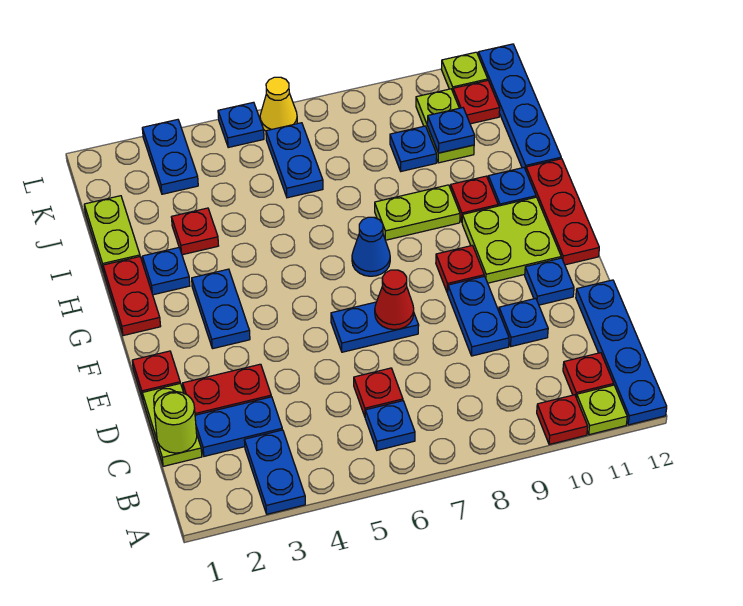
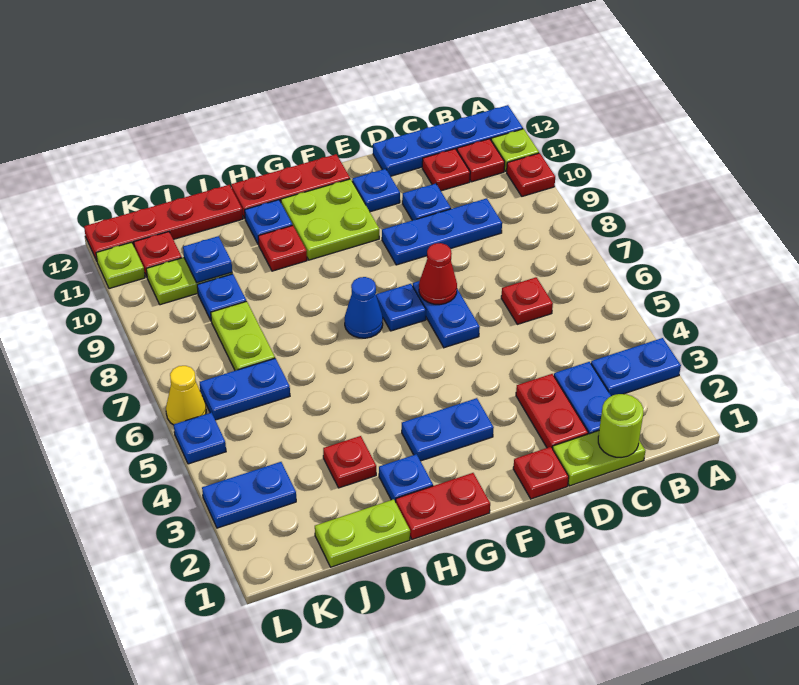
blue plate B6 level 1 -> blue plate F7 level 1
blue plate D9:E9 level 1 -> blue plate C9:E9 level 1
red plate F9 level 1 -> red plate C11 level 1
lime plate H8:H9 level 1 -> lime plate J7:J8 level 1
blue plate I12:L12 level 1 -> red plate I12:L12 level 1

